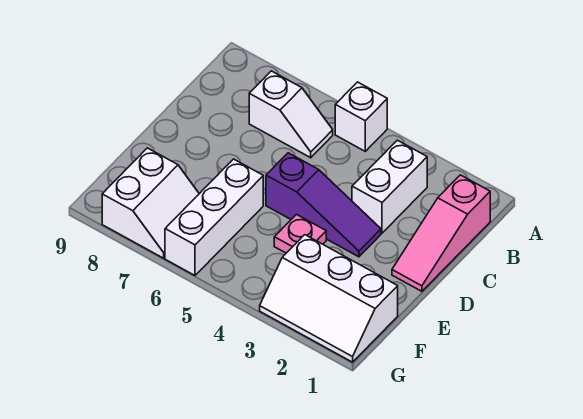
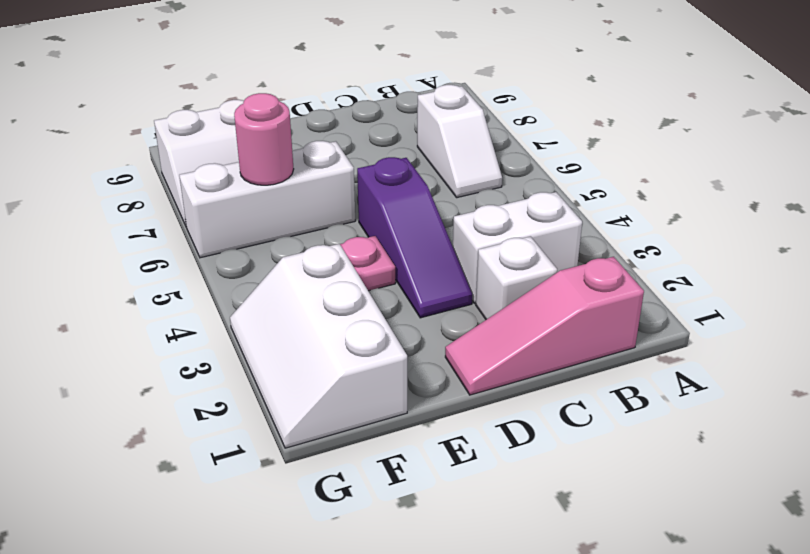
white brick A5 level 1 -> white brick C2 level 1
none -> pink round brick F6 level 2

